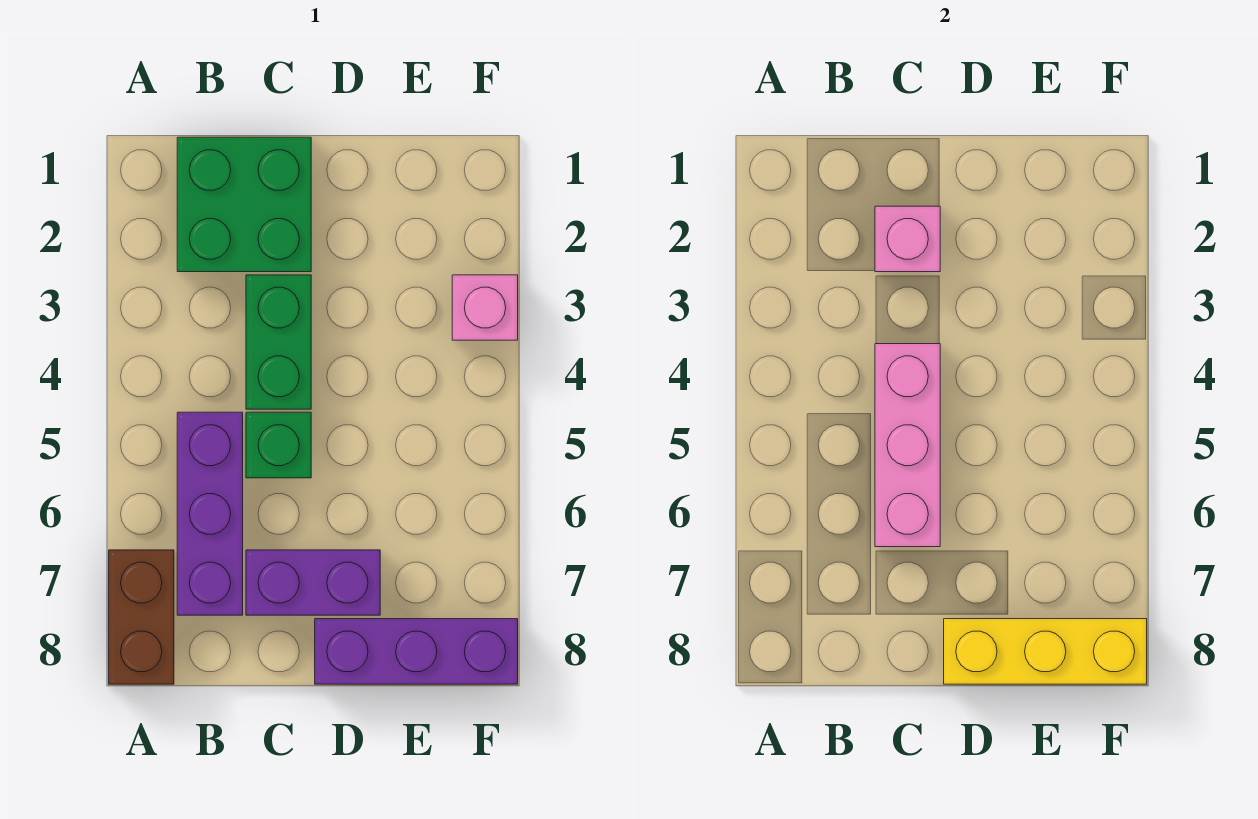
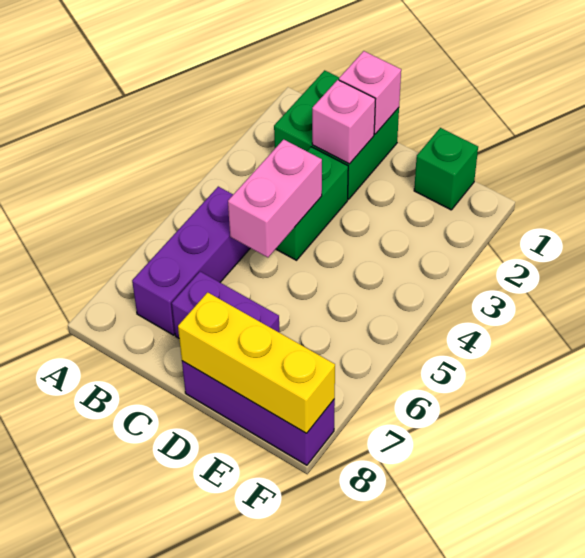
brown brick A7:A8 level 1 -> none
pink brick C4:C6 level 2 -> pink brick C4:C5 level 2
green brick C5 level 1 -> green brick E1 level 1
pink brick F3 level 1 -> pink brick C1 level 2

